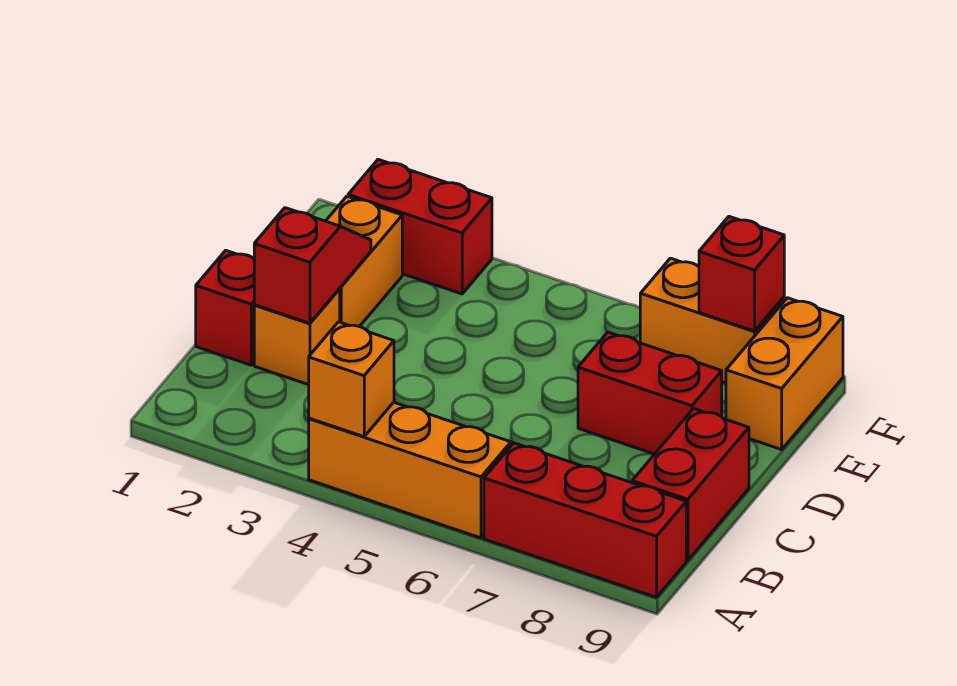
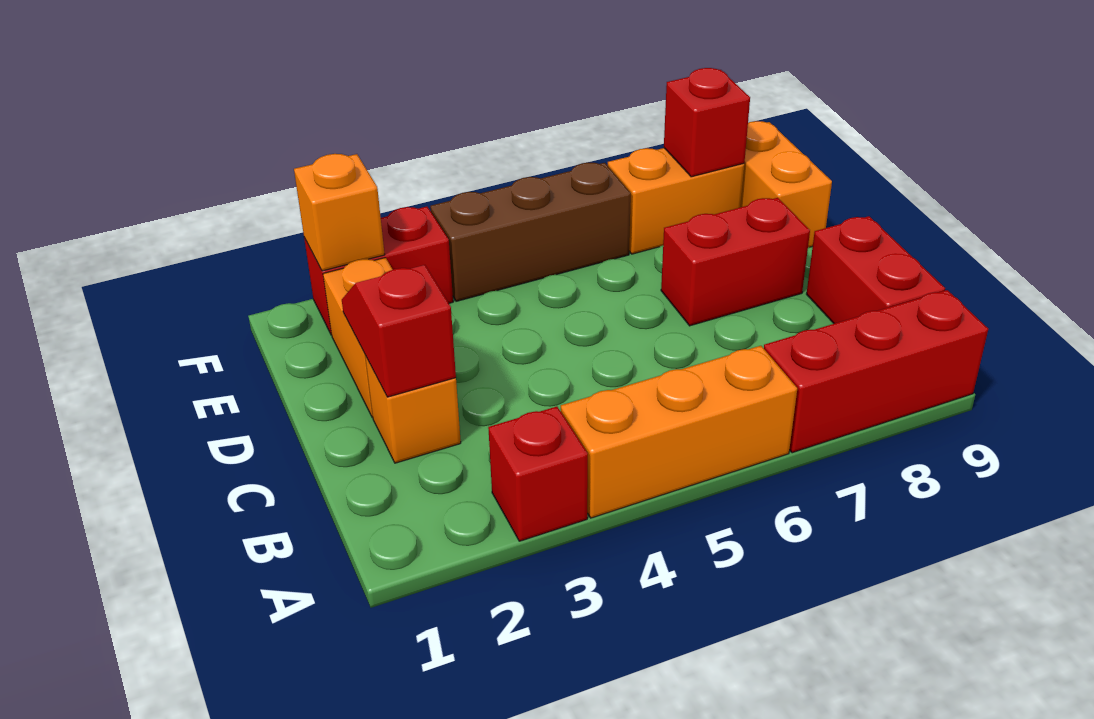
orange brick A4 level 2 -> orange brick F2 level 2
red brick C1 level 1 -> red brick A3 level 1
none -> brown brick F4:F6 level 1

